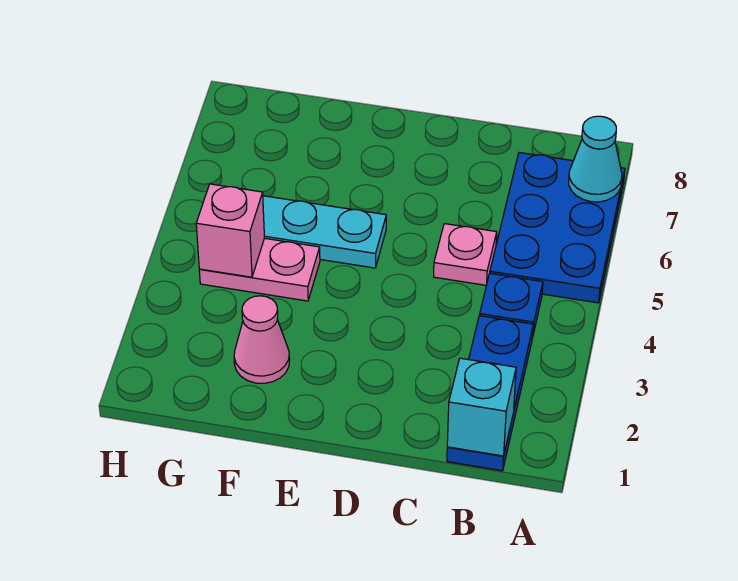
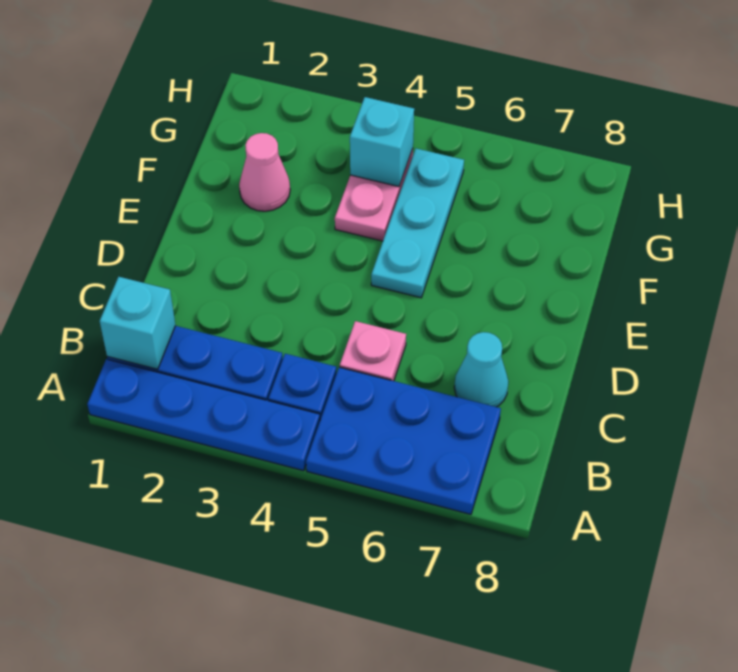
none -> blue plate A1:A4 level 1
cyan cone A7 level 2 -> cyan cone C7 level 1
pink brick G4 level 2 -> cyan brick G4 level 2

